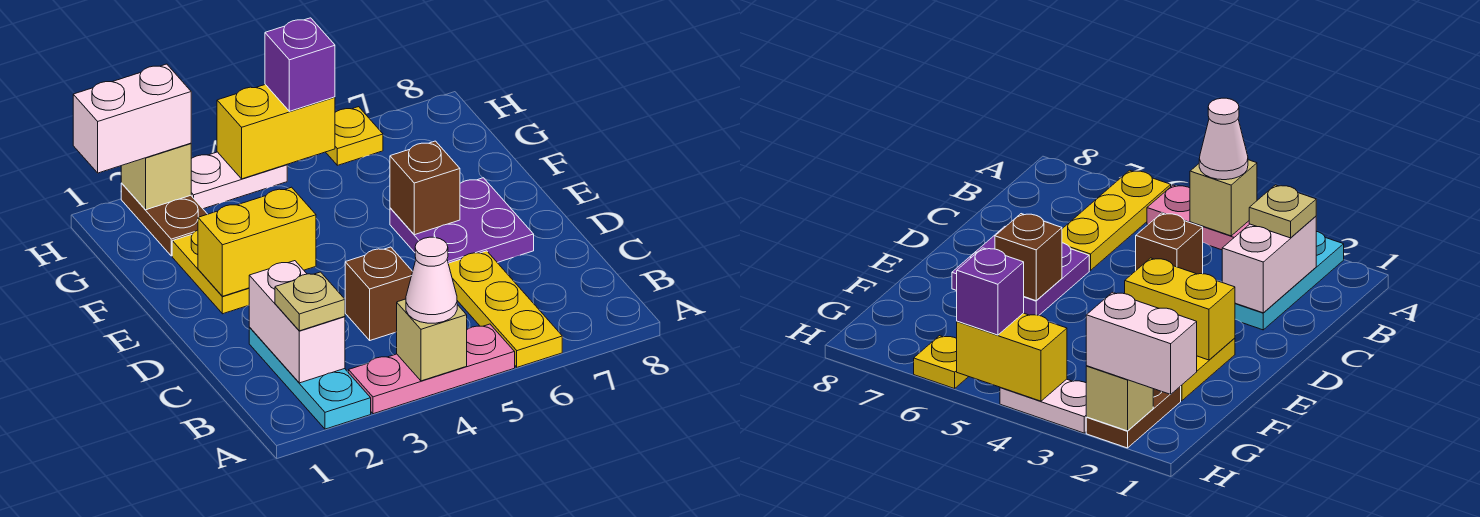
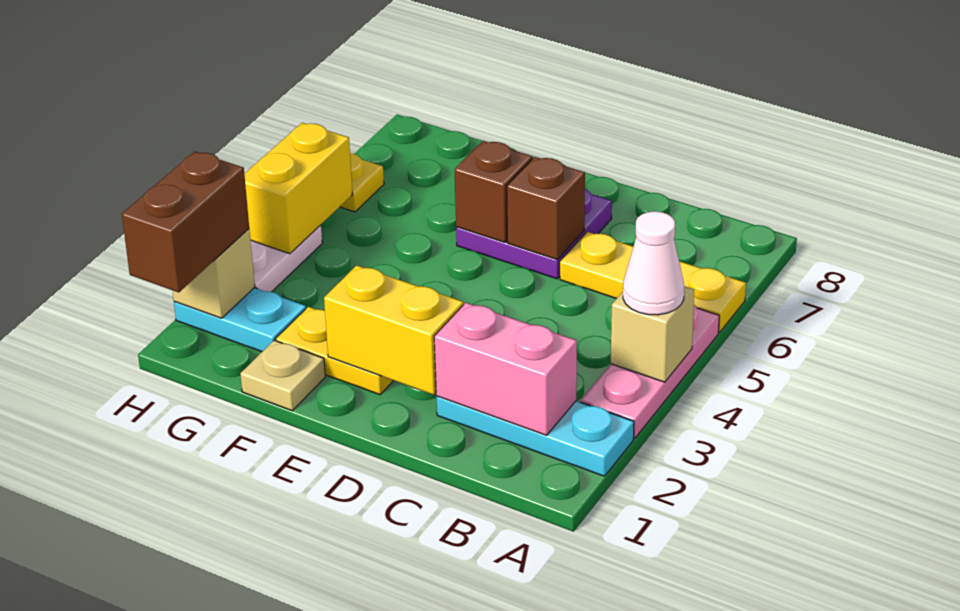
white brick B2:C2 level 2 -> pink brick B2:C2 level 2
tan plate B2 level 3 -> tan plate F1 level 1
brown brick C4 level 1 -> brown brick D6 level 2
yellow brick E2:E3 level 2 -> yellow brick D2:E2 level 2
brown plate G2:H2 level 1 -> cyan plate G2:H2 level 1
white brick H1:H2 level 3 -> brown brick H1:H2 level 3
purple brick H5 level 3 -> none

